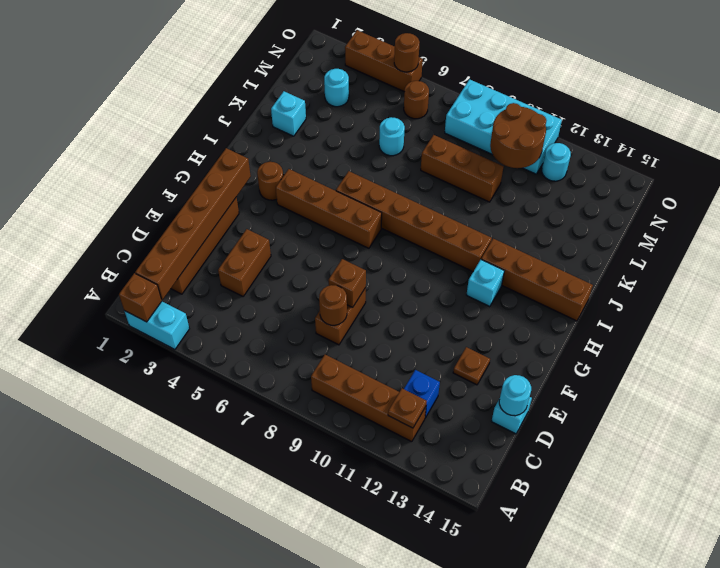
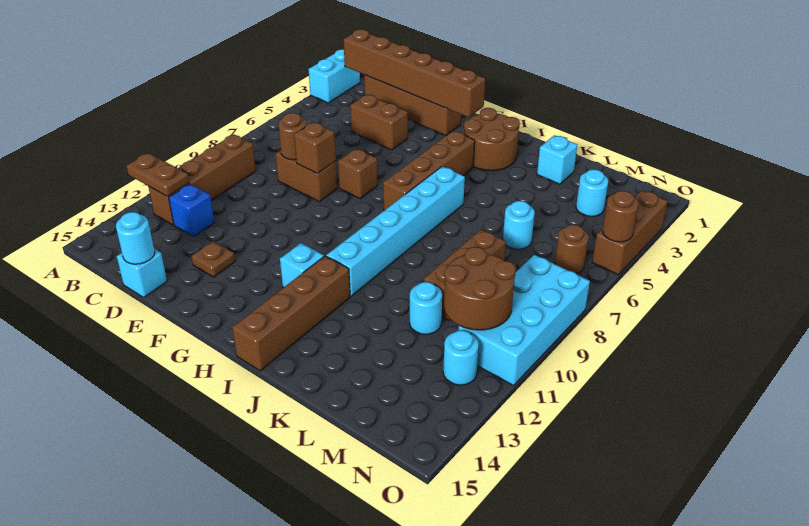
brown brick A2 level 2 -> brown brick F7 level 1
brown plate B12 level 2 -> brown plate A12:B12 level 2
brown round brick H3 level 1 -> brown round brick H2:I3 level 1
brown brick I6:I11 level 1 -> cyan brick I6:I11 level 1
none -> cyan round brick L11 level 1

